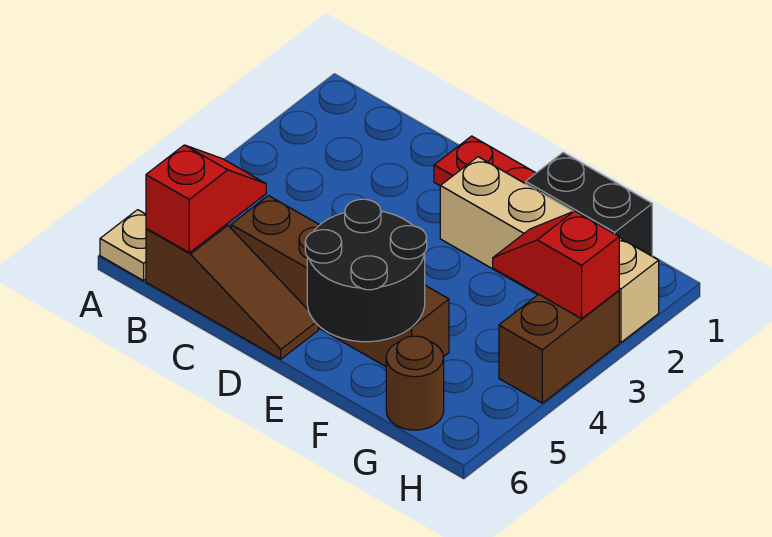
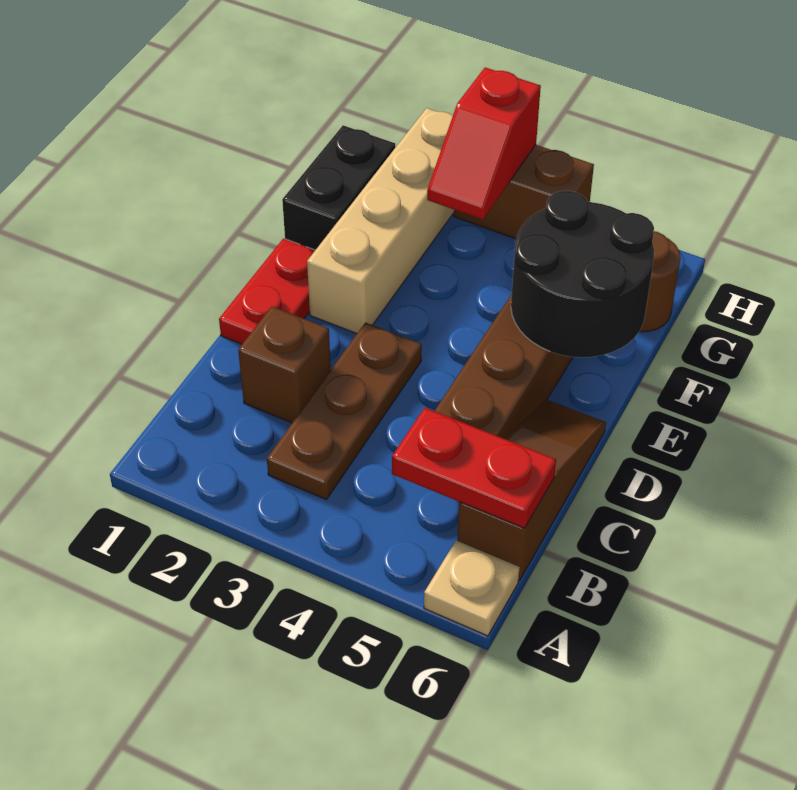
none -> brown plate B3:D3 level 1
red slope B5:B6 level 2 top 6 -> red plate B5:B6 level 2
none -> brown brick C2 level 1

